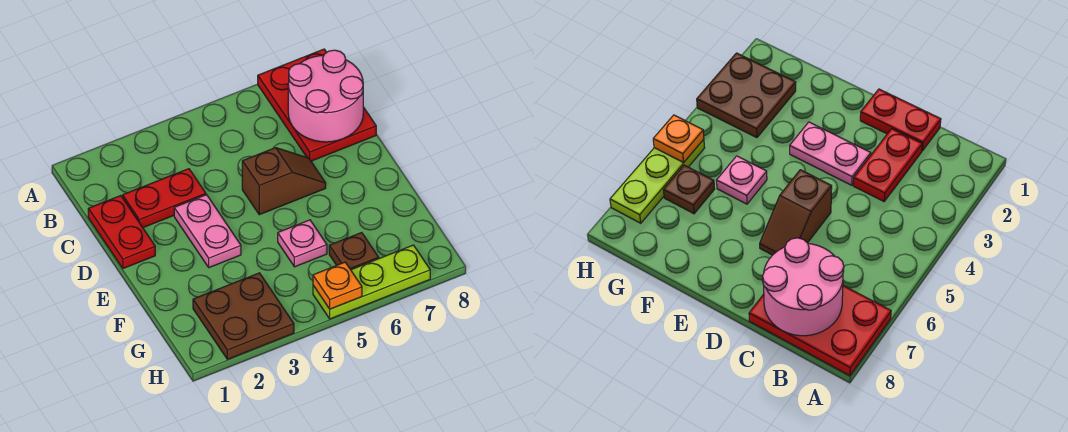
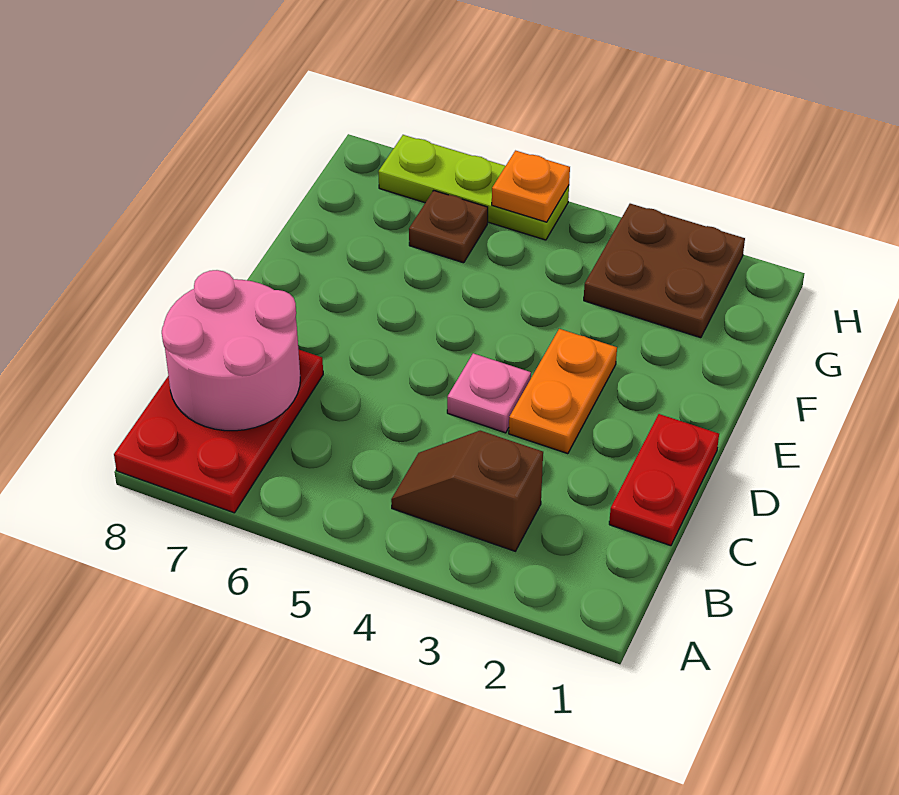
red plate C2:C3 level 1 -> none
pink plate D3:E3 level 1 -> orange plate D3:E3 level 1
brown slope D5:D6 level 1 top 5 -> brown slope B3:B4 level 1 top 3
pink plate F5 level 1 -> pink plate D4 level 1

